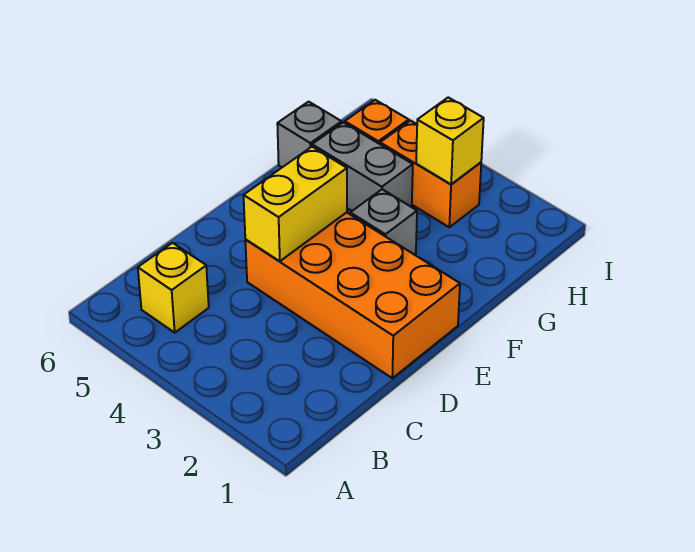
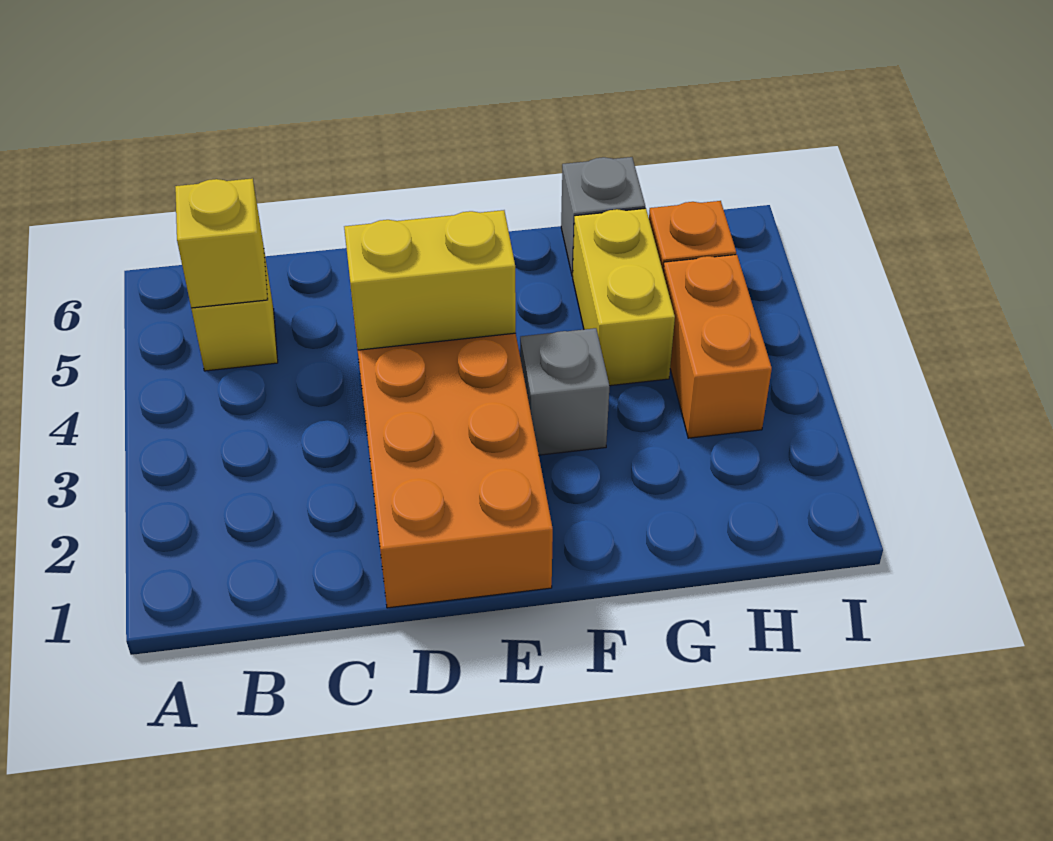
grey brick G4:G5 level 1 -> yellow brick G4:G5 level 1
yellow brick H3 level 2 -> yellow brick B5 level 2

